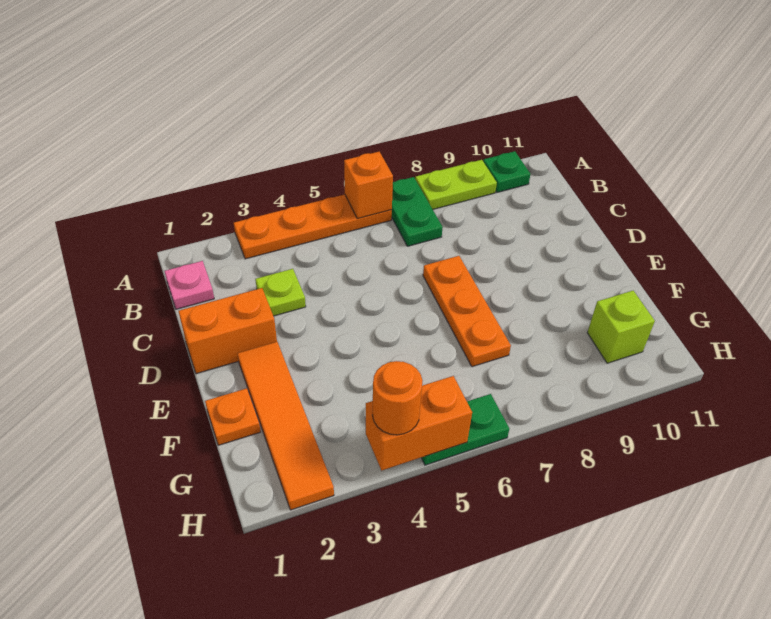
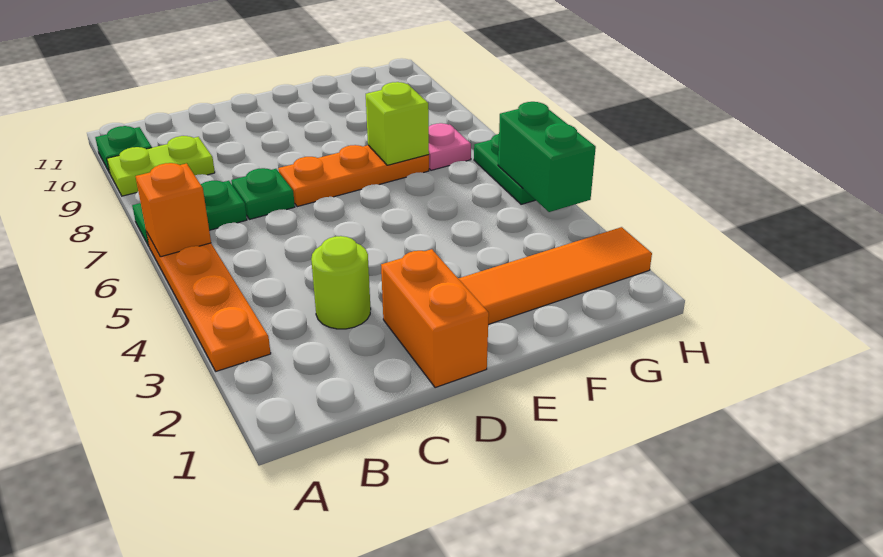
lime plate A8:A9 level 1 -> lime plate A9:B9 level 1
pink plate B1 level 1 -> pink plate G7 level 1
lime plate C3 level 1 -> lime round brick C3 level 1
none -> green plate C7 level 1
orange plate F1 level 1 -> none
lime brick G10 level 1 -> lime brick F7 level 2
orange brick H4:H5 level 2 -> green brick H4:H5 level 2
orange round brick H4 level 3 -> none

